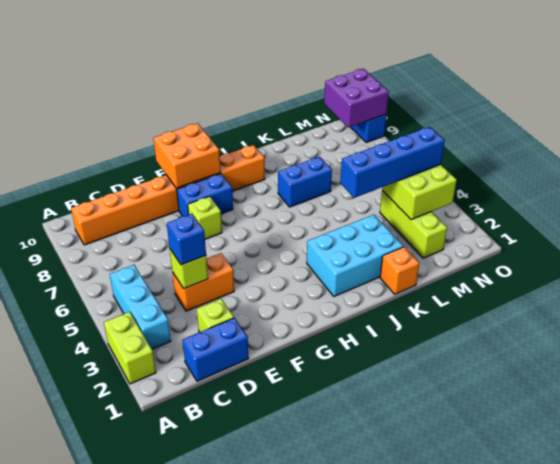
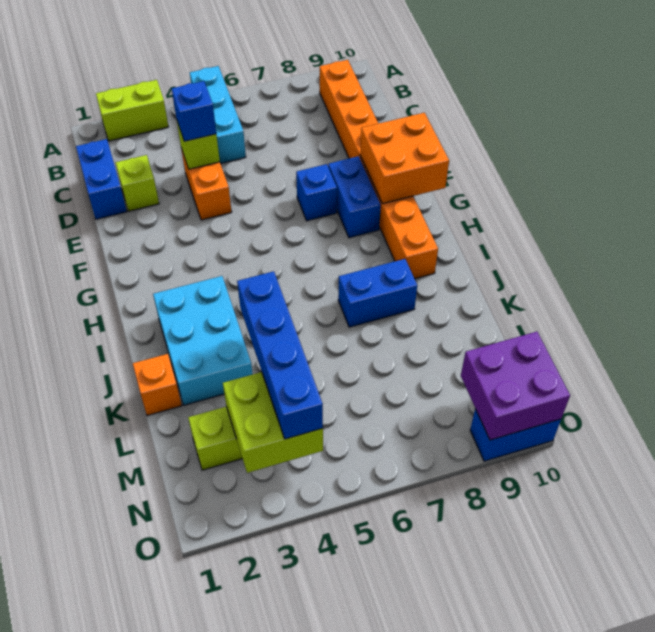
cyan brick B3:B5 level 1 -> cyan brick A5:C5 level 1
lime brick F7 level 1 -> blue brick F7 level 1
blue brick J7:K7 level 1 -> blue brick J7:J8 level 1

